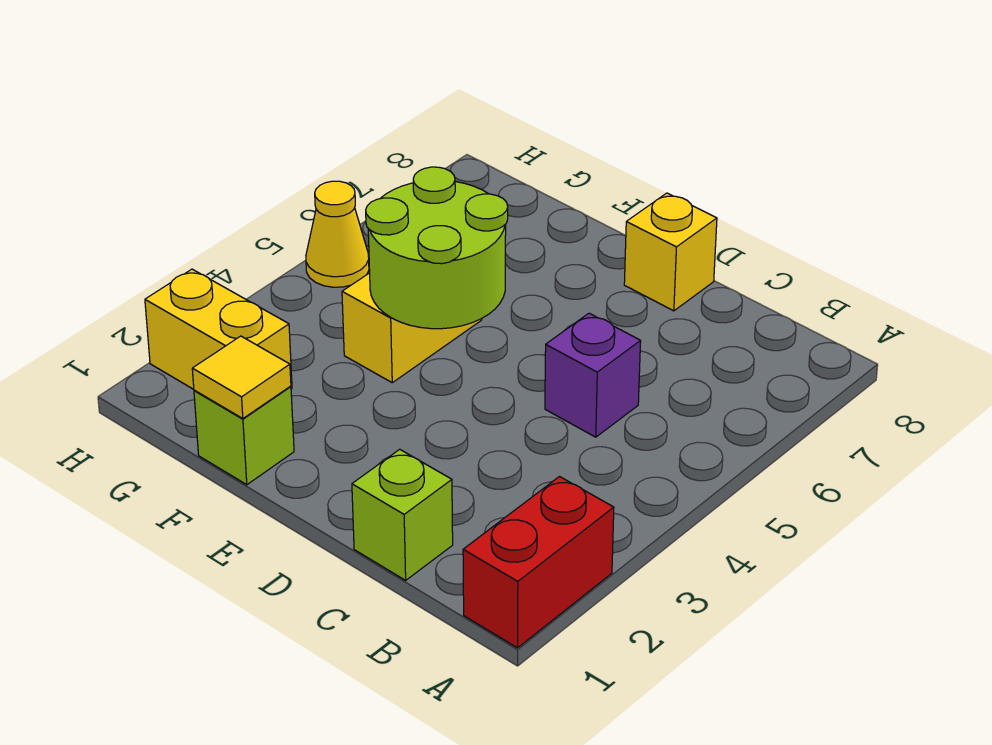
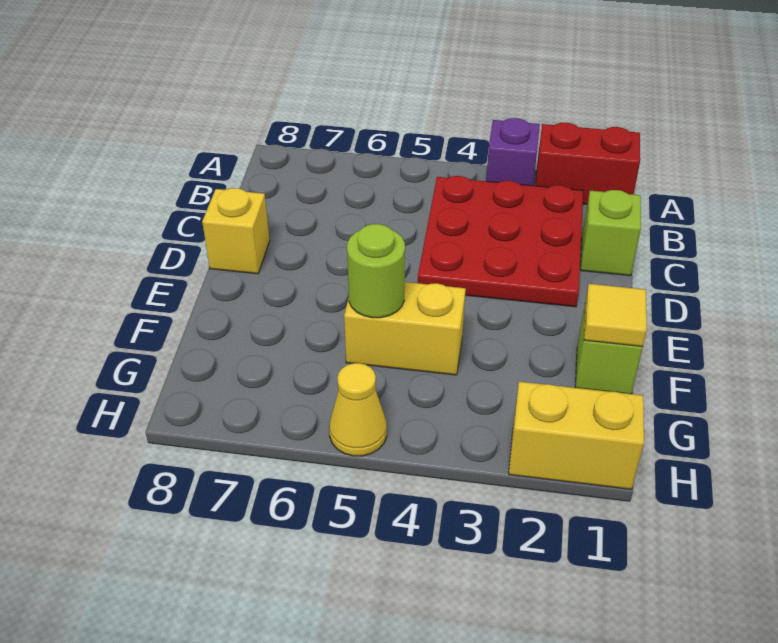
none -> red plate B2:D4 level 1
purple brick C5 level 1 -> purple brick A3 level 1
lime round brick E4:F5 level 2 -> lime round brick F5 level 2
yellow brick G2:H2 level 1 -> yellow brick H1:H2 level 1

